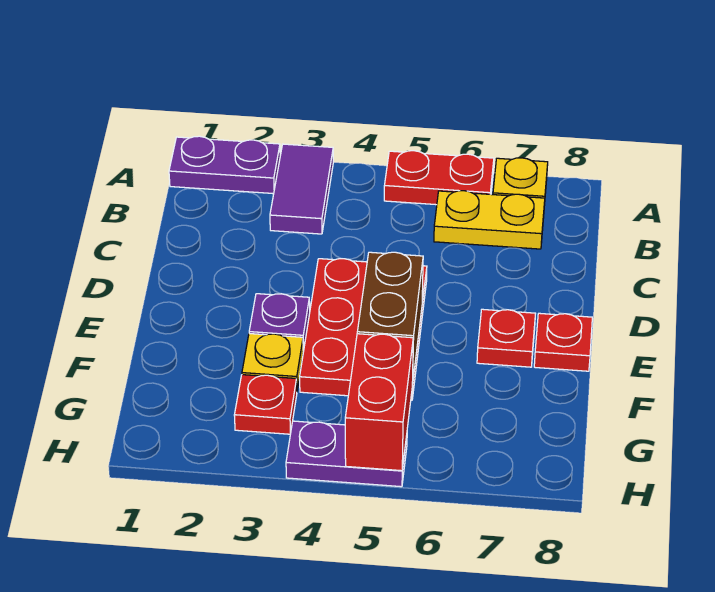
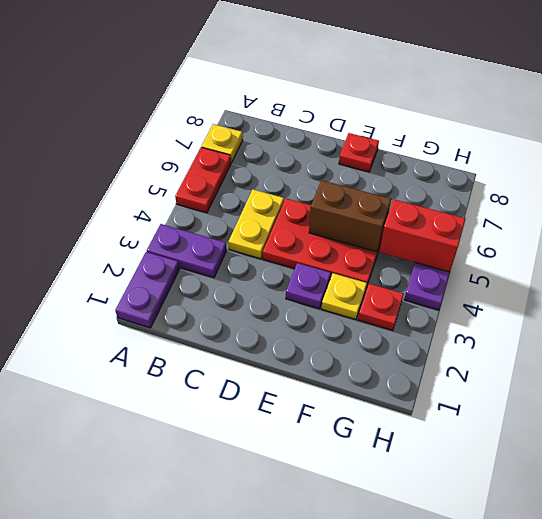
purple tile A3:B3 level 1 -> purple plate A3:B3 level 1
yellow plate B6:B7 level 1 -> yellow plate C4:C5 level 1
red plate E7 level 1 -> none

